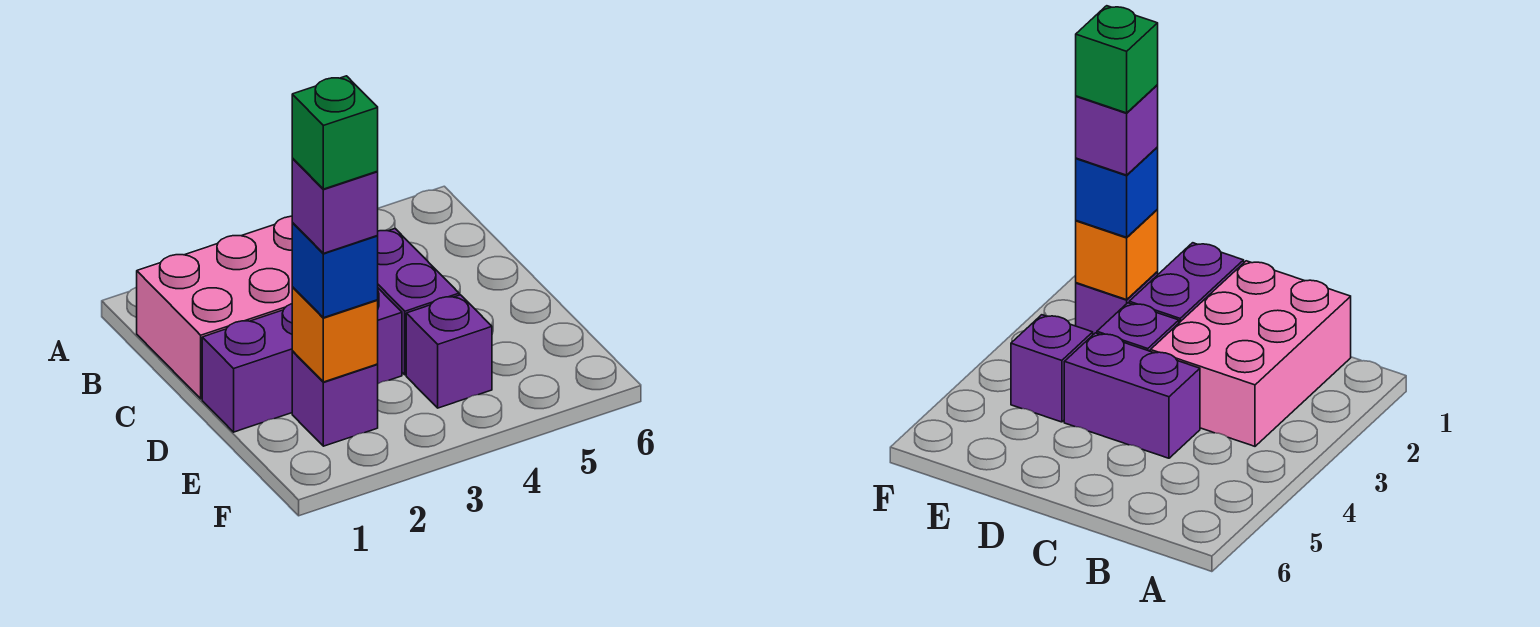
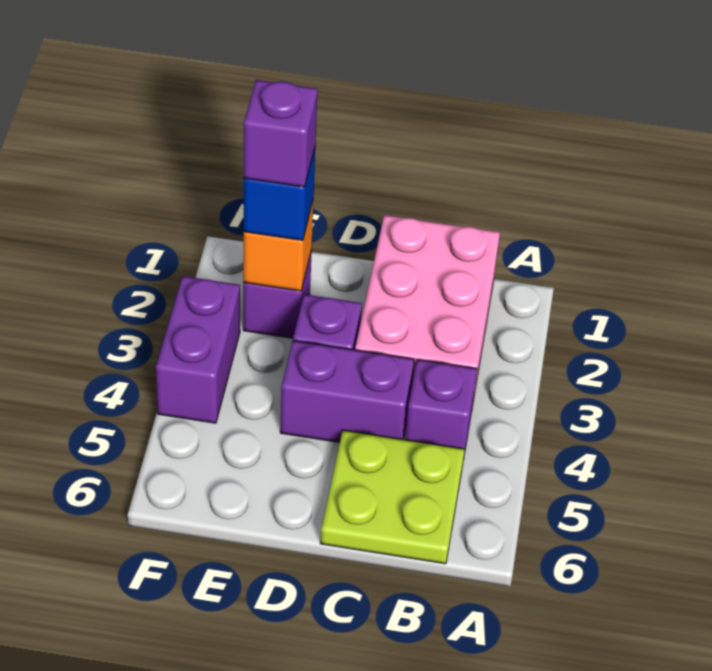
none -> lime plate B5:C6 level 1
purple brick D1:D2 level 1 -> purple brick F3:F4 level 1
green brick E2 level 5 -> none
purple brick E4 level 1 -> purple brick B4 level 1

